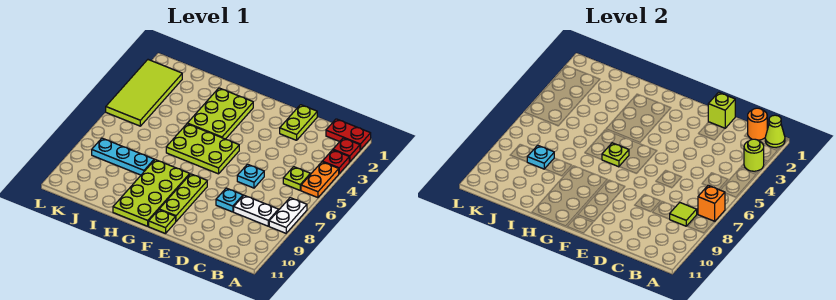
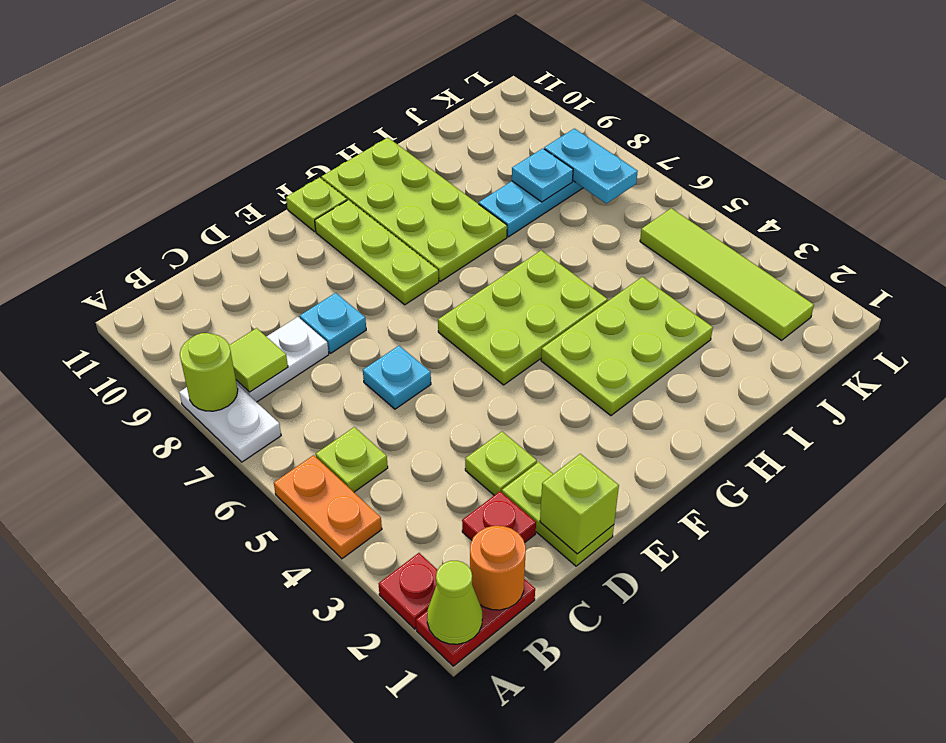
red plate A3 level 1 -> red plate C2 level 1
lime round brick A3 level 2 -> lime round brick A8 level 2
orange brick A7 level 2 -> none
lime plate G2:H4 level 1 -> lime plate G3:I4 level 1
lime plate G6 level 2 -> lime plate D3 level 1
lime tile K2:L5 level 1 -> lime tile K2:K5 level 1
none -> cyan plate K7:K8 level 2

